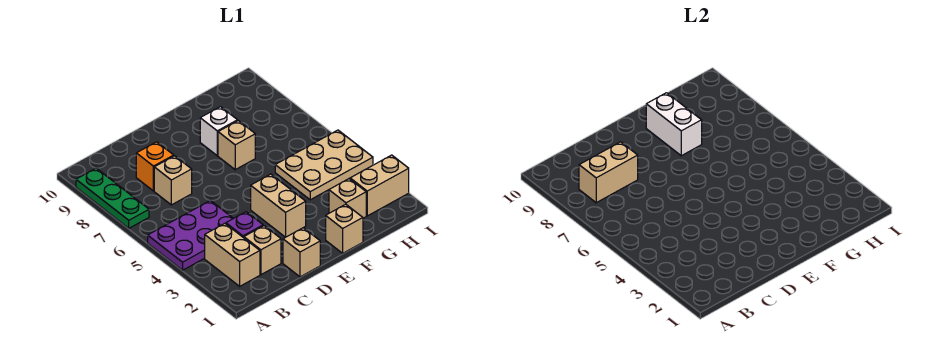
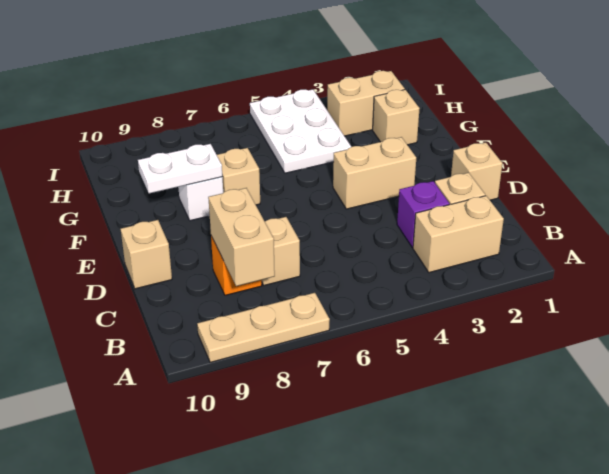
purple plate A4:C5 level 1 -> none
green plate A7:A9 level 1 -> tan plate A7:A9 level 1
tan brick F1 level 1 -> tan brick D10 level 1
white brick F8:F9 level 2 -> white plate F8:F9 level 2
tan plate G4:I5 level 1 -> white plate G4:I5 level 1
tan brick H2:I2 level 1 -> tan brick H2:H3 level 1

